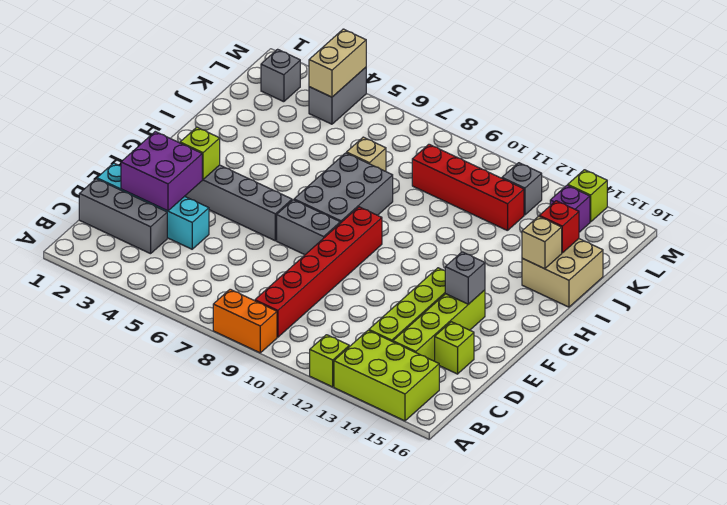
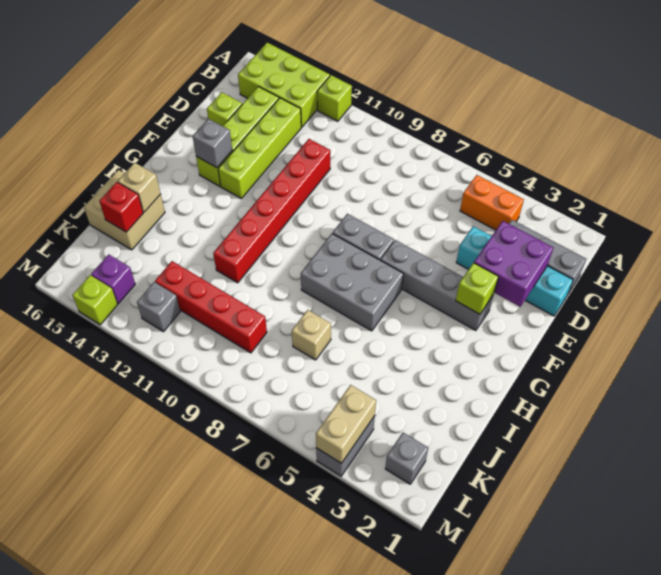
orange brick A8:A9 level 1 -> orange brick B4:B5 level 1
red brick B9:G9 level 1 -> red brick D11:I11 level 1
grey brick G7:I8 level 1 -> grey brick G6:H8 level 1

